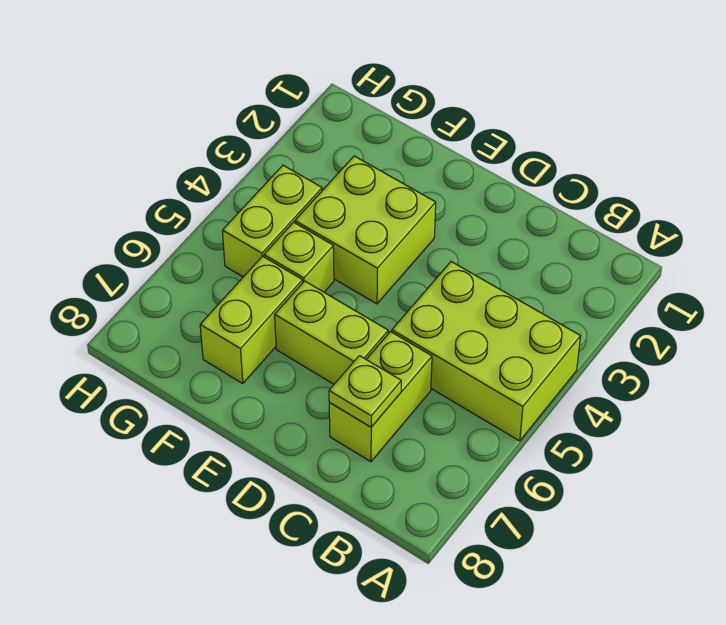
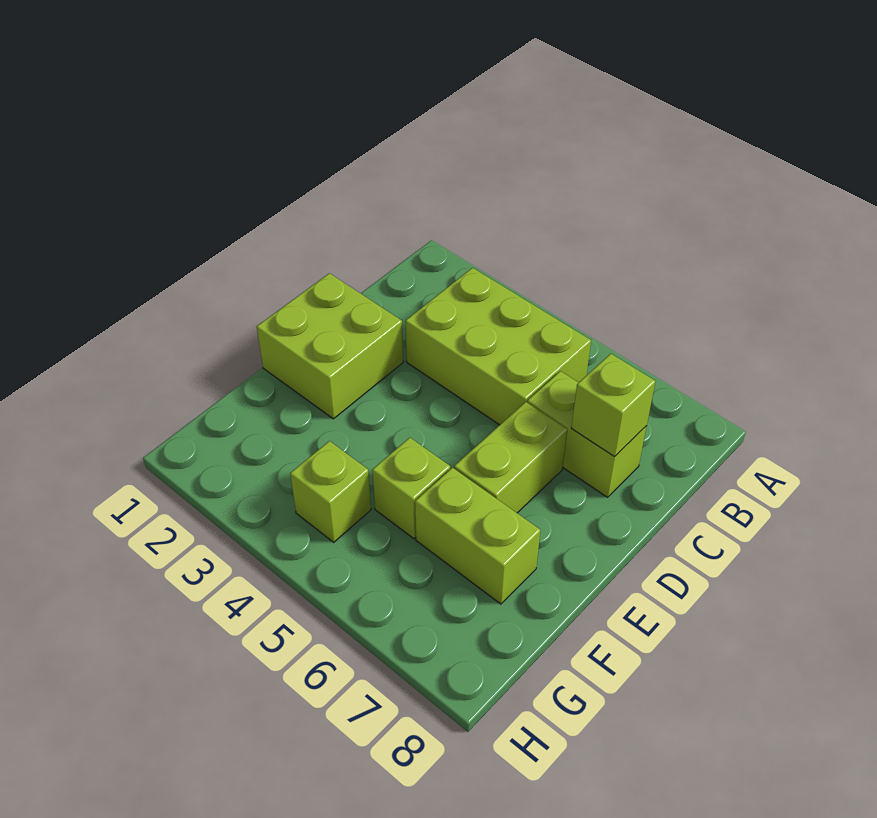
lime brick A4:C5 level 1 -> lime brick B3:C5 level 1
lime plate C7 level 2 -> lime brick C7 level 2
lime brick E3:F4 level 1 -> lime brick D1:E2 level 1
lime brick G4:G5 level 1 -> lime brick G4 level 1

